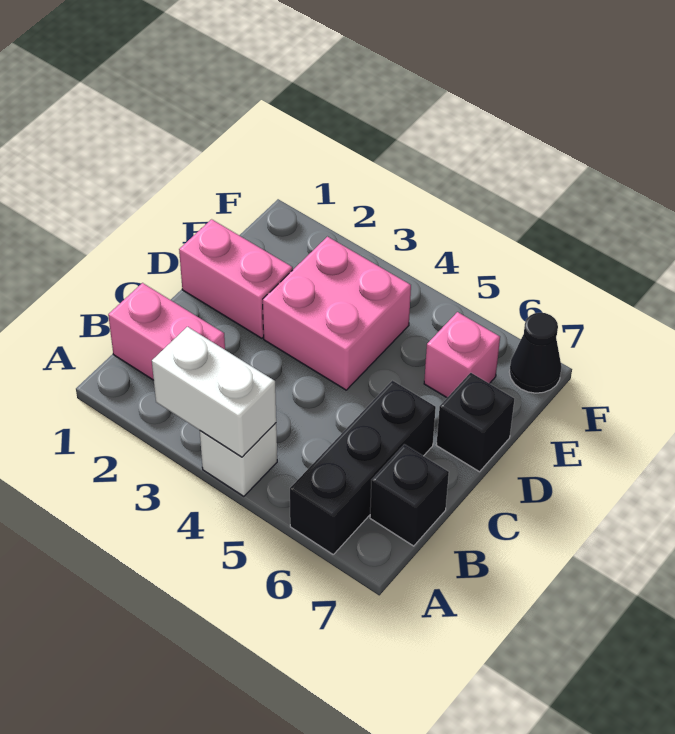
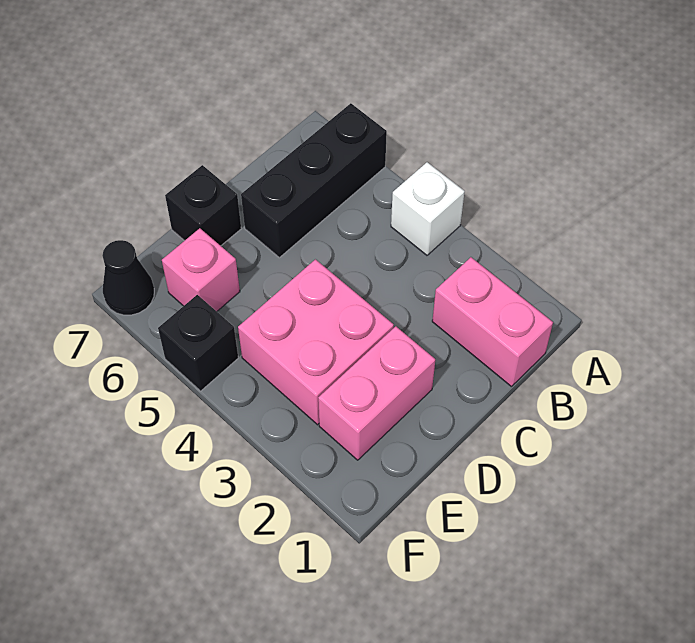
white brick A3:A4 level 2 -> none
black brick B7 level 1 -> black brick F5 level 1
pink brick D1:D2 level 1 -> pink brick D2:E2 level 1

